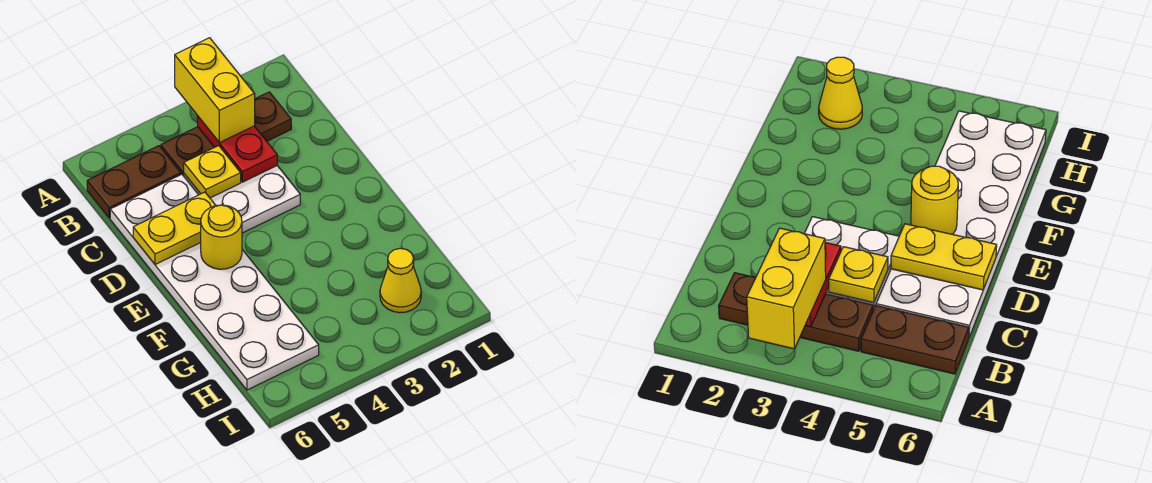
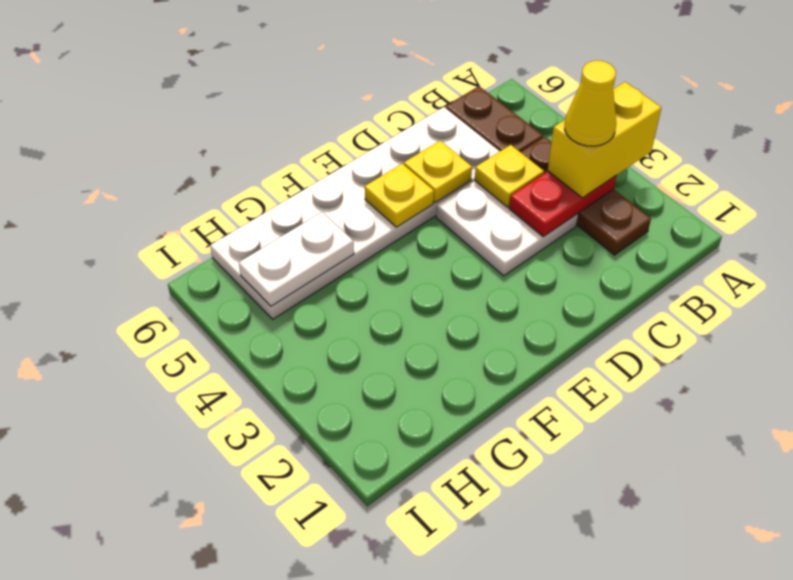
yellow plate D5:D6 level 2 -> yellow plate D5 level 2
yellow round brick E5 level 2 -> yellow plate E5 level 2
none -> white plate G5:H5 level 2
yellow cone H2 level 1 -> yellow cone B3 level 4

